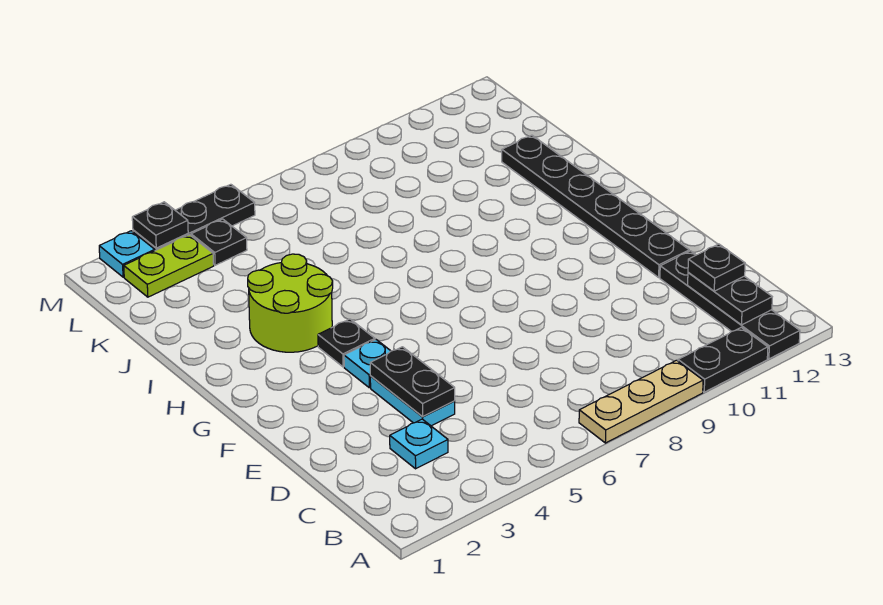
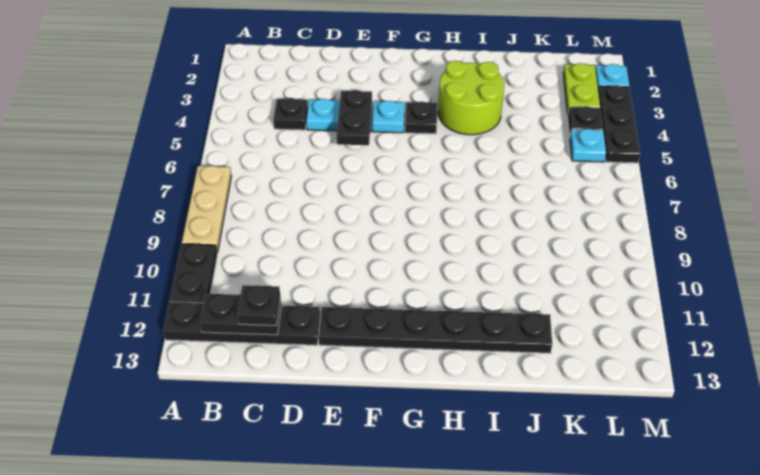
cyan plate C3 level 1 -> cyan plate L5 level 1
black plate D4:E4 level 2 -> black plate E4:E5 level 2
black plate M3 level 2 -> black plate C4 level 1

